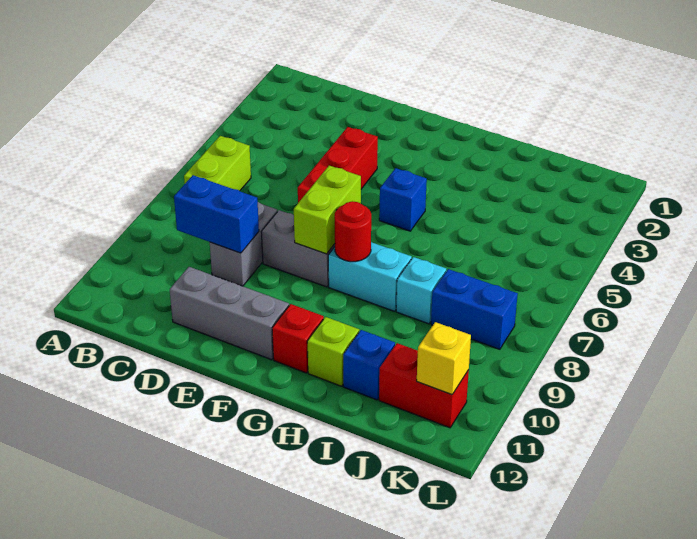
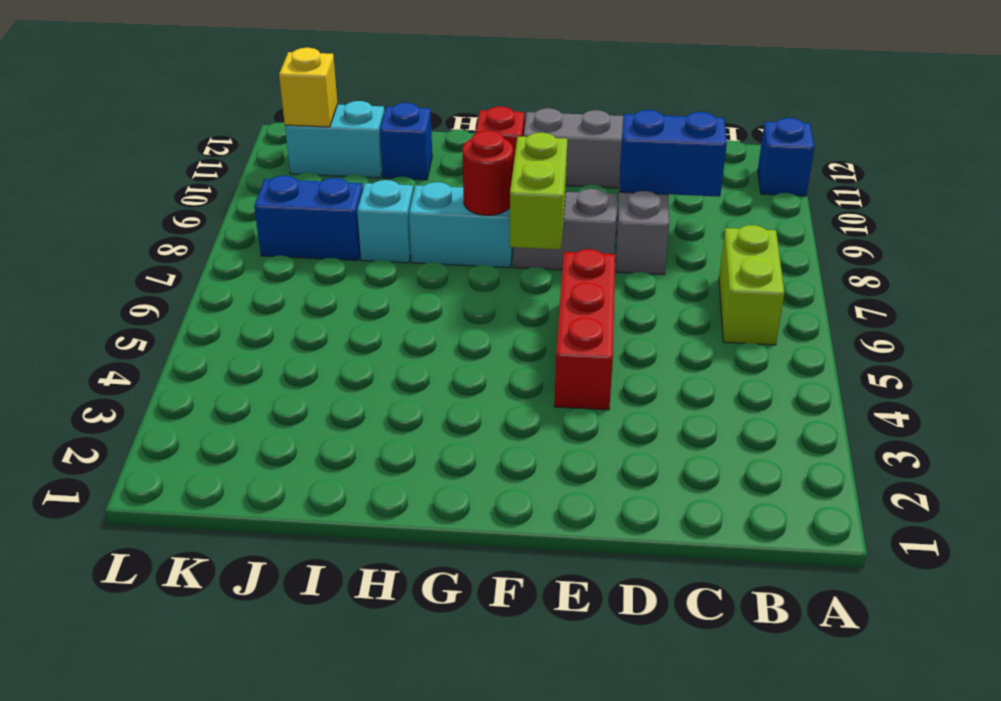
blue brick G5 level 1 -> blue brick A11 level 1
lime brick H11 level 1 -> none
red brick J11:K11 level 1 -> cyan brick J11:K11 level 1

